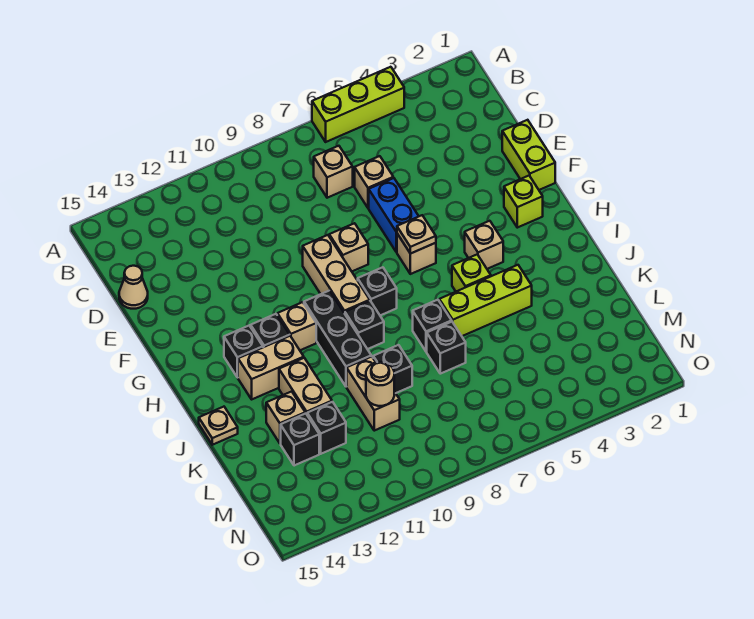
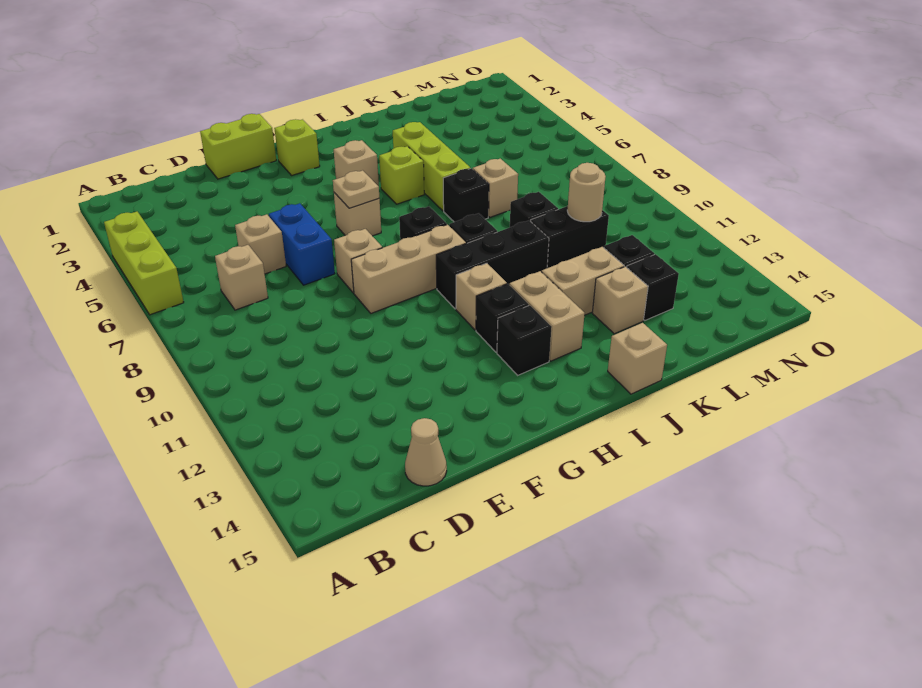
blue brick E6:F6 level 1 -> blue brick E6:E7 level 1
tan plate J15 level 1 -> tan brick J15 level 1
black brick K7 level 1 -> tan brick K7 level 1
tan brick K10:L10 level 1 -> black brick K10:L10 level 1

